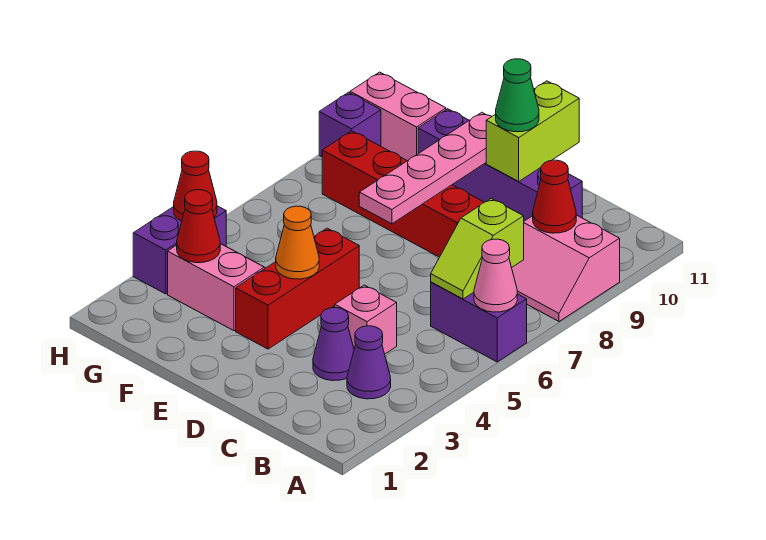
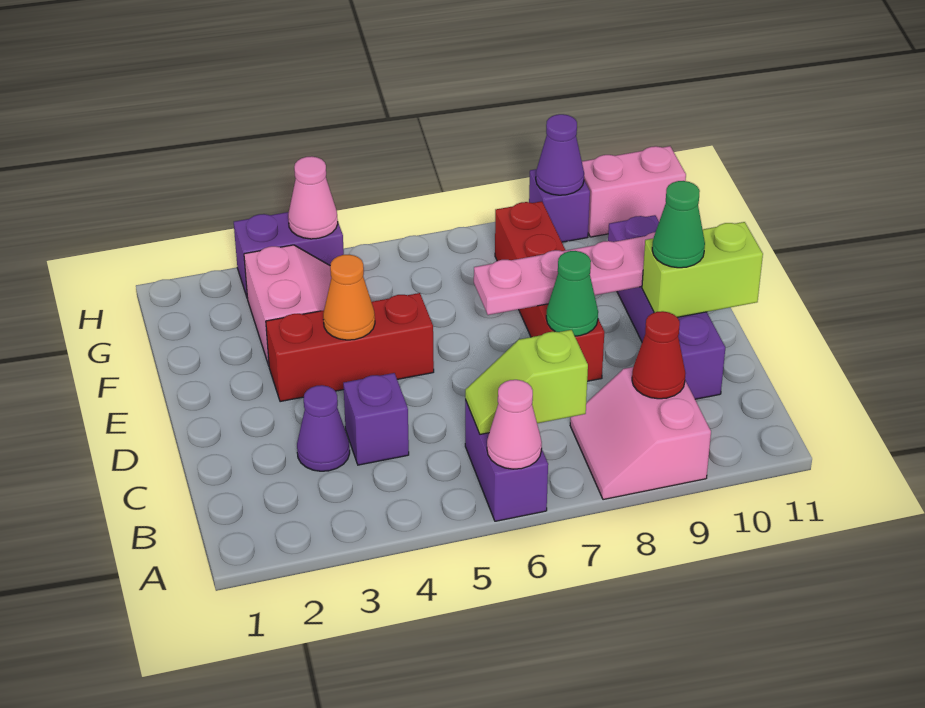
purple cone B3 level 1 -> purple cone H9 level 2
pink brick C4 level 1 -> purple brick C4 level 1
none -> green cone D8 level 2
red cone G3 level 2 -> none
pink brick G10:H10 level 1 -> pink brick H10:H11 level 1
red cone H4 level 2 -> pink cone H4 level 2

